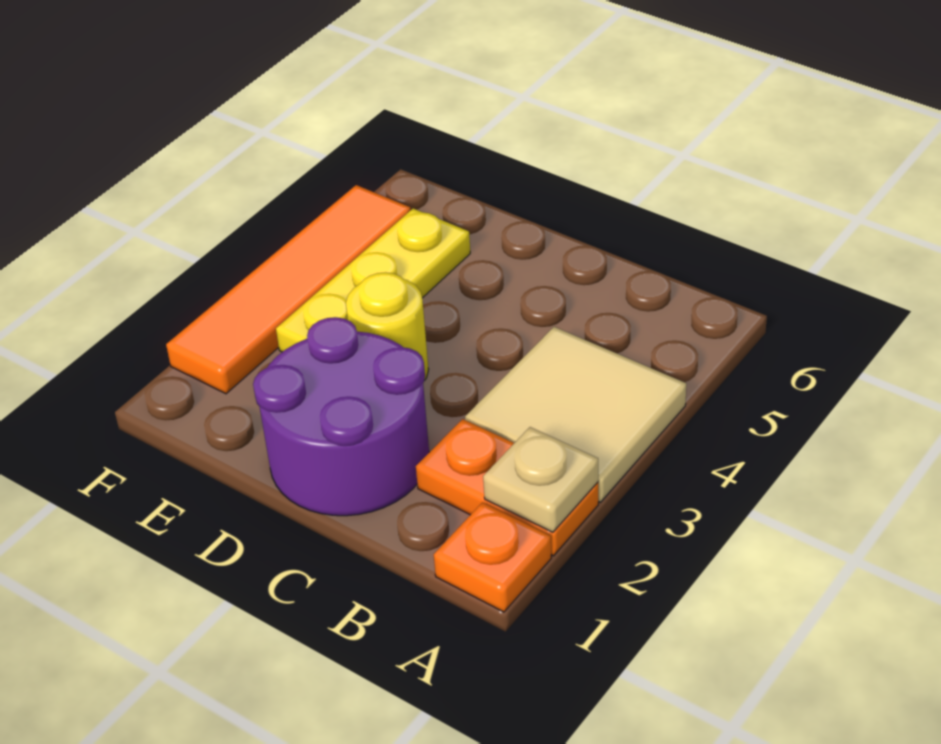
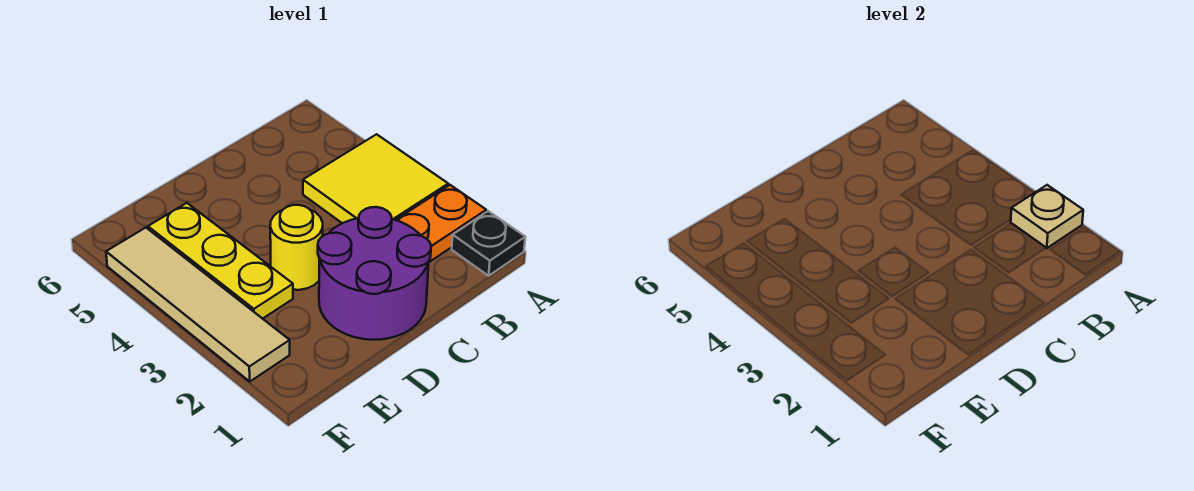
orange plate A1 level 1 -> black plate A1 level 1
tan tile A3:B4 level 1 -> yellow tile A3:B4 level 1
orange tile F2:F5 level 1 -> tan tile F2:F5 level 1

